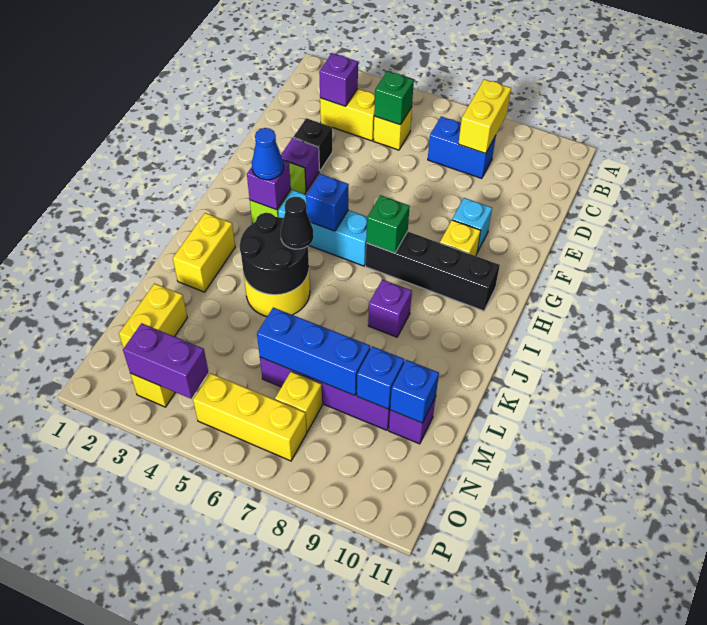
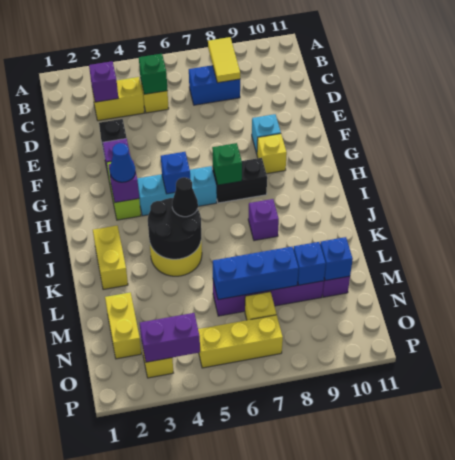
yellow brick B8:C8 level 2 -> yellow tile B8:C8 level 2
black brick H7:H10 level 1 -> black brick H7:H8 level 1

